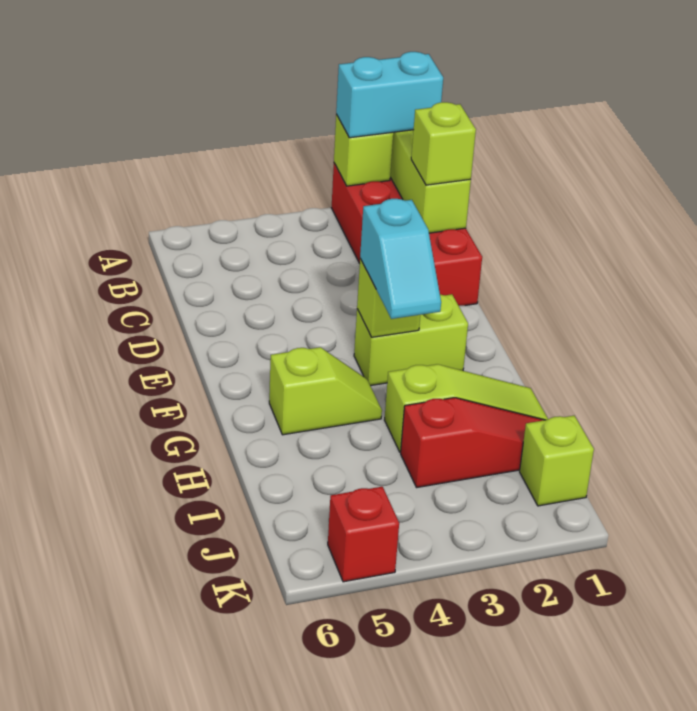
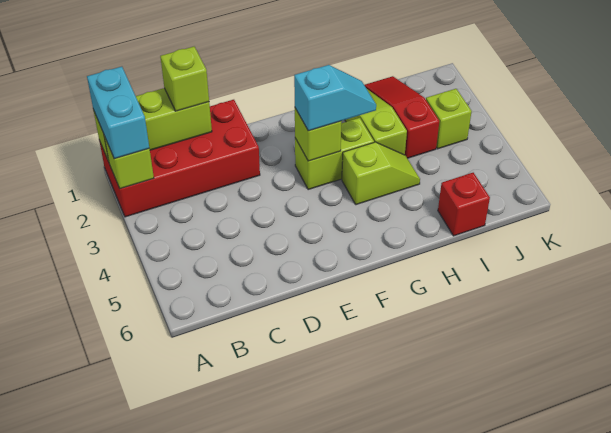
lime brick F2:F3 level 1 -> lime brick F3:G3 level 1
lime slope G4:G5 level 1 top 5 -> lime slope G4:H4 level 1 top G
lime brick J1 level 1 -> lime brick J3 level 1
red brick K5 level 1 -> red brick I6 level 1

